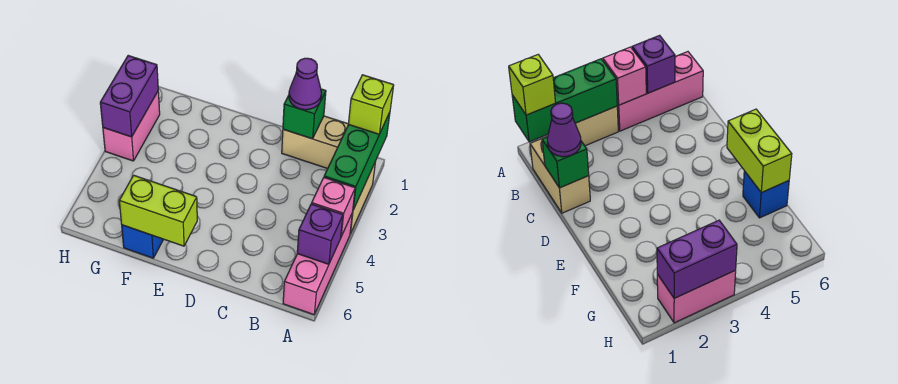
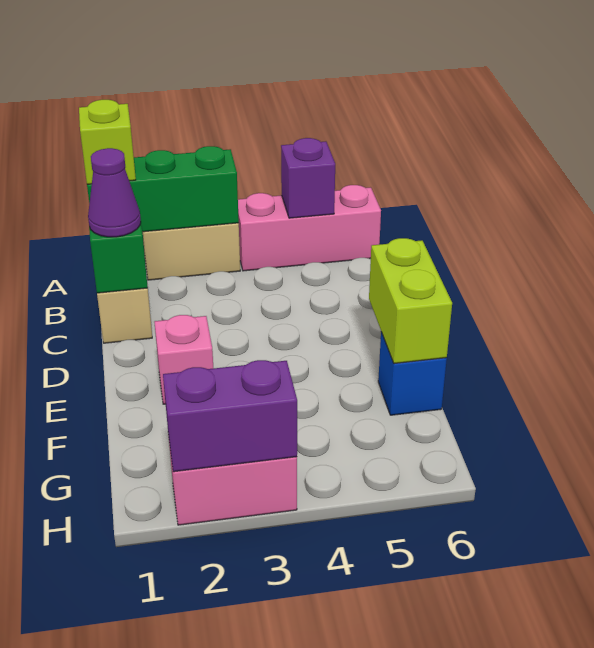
pink brick A4 level 2 -> pink brick E2 level 1

